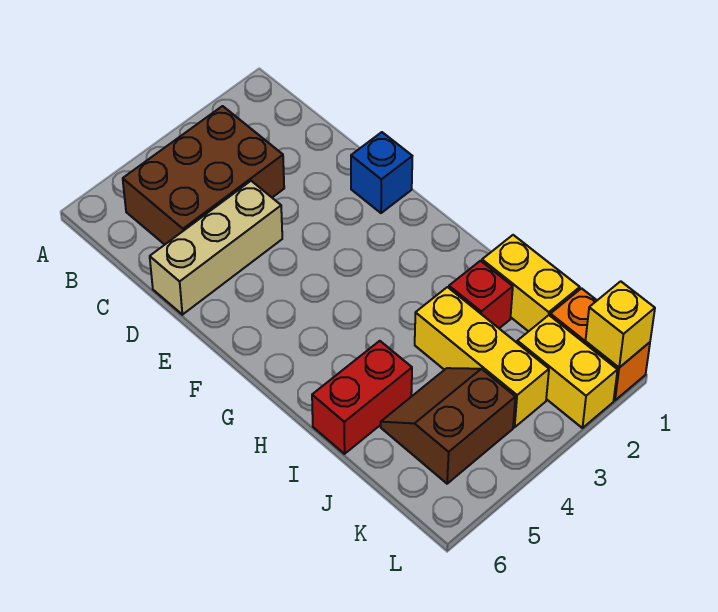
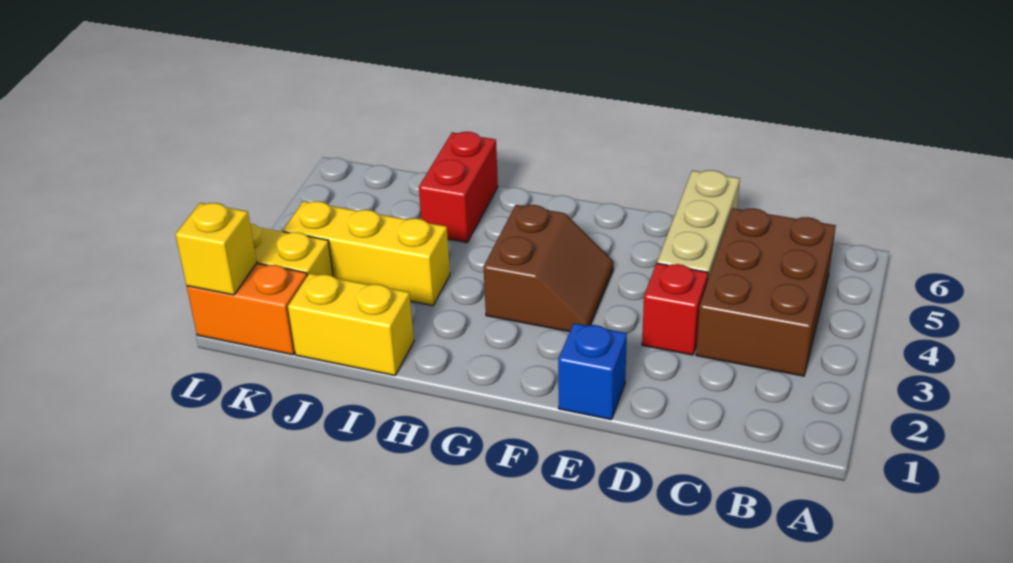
red brick I2 level 1 -> red brick D3 level 1
brown slope J4:K5 level 1 top K -> brown slope F3:G4 level 1 top G

